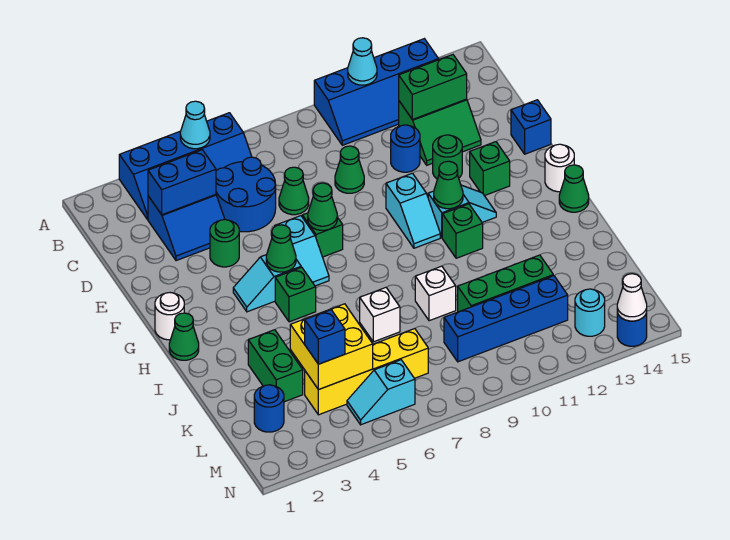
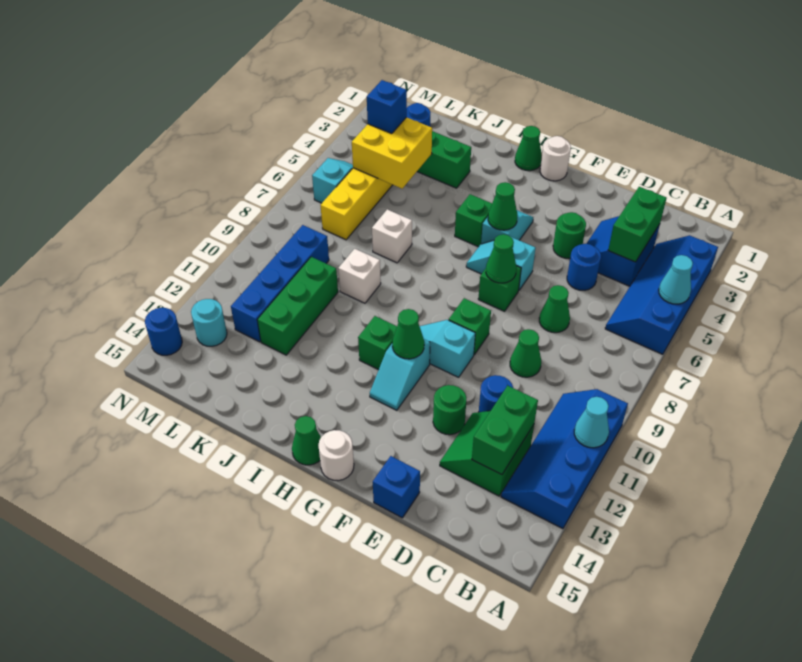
blue brick C3:C4 level 2 -> green brick C3:C4 level 2
blue round brick C5:D6 level 1 -> blue round brick D5 level 1
green brick F13 level 1 -> green brick F9 level 1
white cone N14 level 2 -> none

